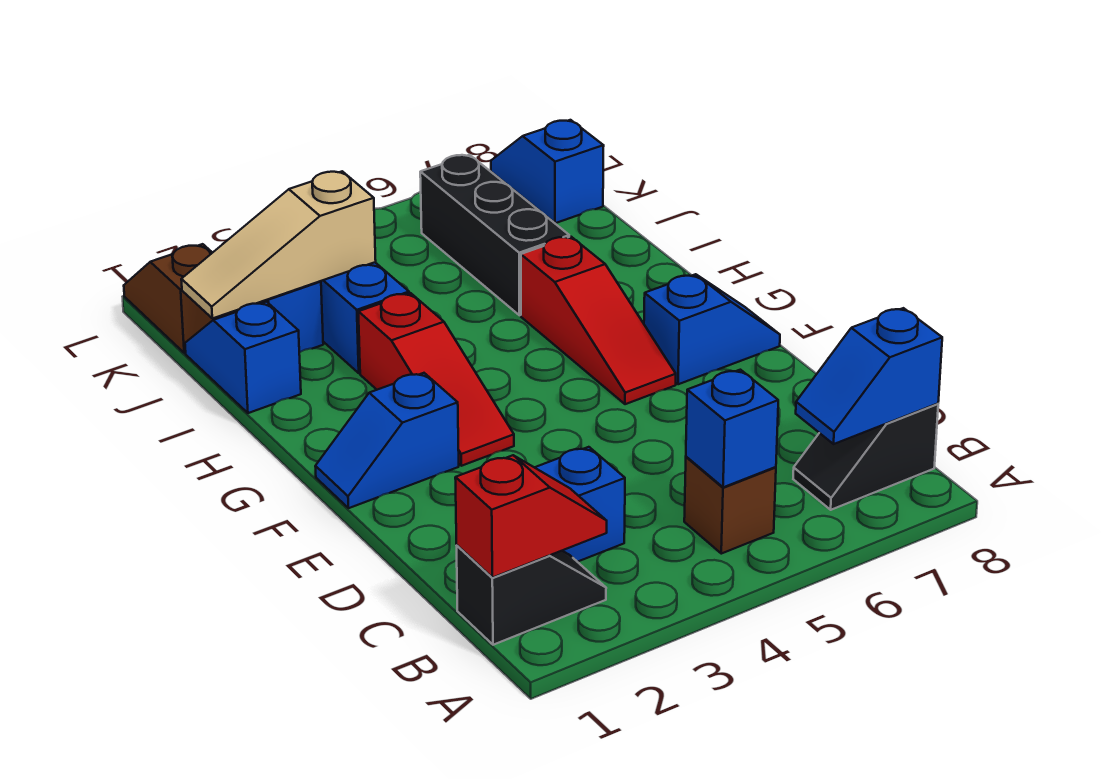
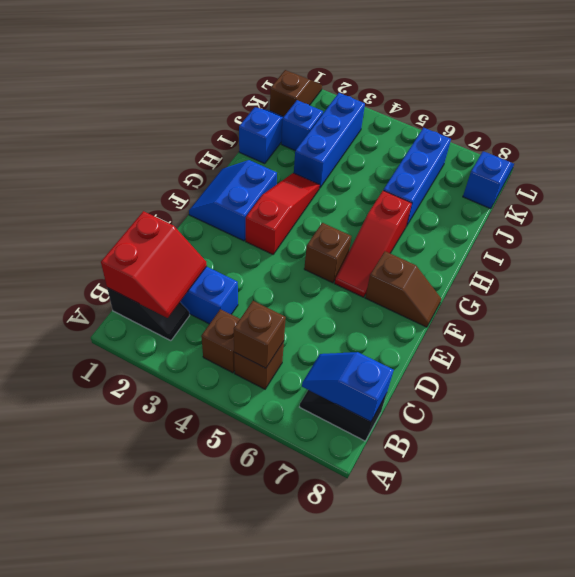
red slope B1:B2 level 2 top 1 -> red slope B1:C2 level 2 top 1
none -> brown brick B4 level 1
blue brick B5 level 2 -> brown brick B5 level 2
blue slope F1:F2 level 1 top 2 -> blue slope F1:G2 level 1 top 2
red slope F3:H3 level 1 top H -> red slope F3:H3 level 1 top F
none -> brown brick F5 level 1
blue slope F7:F8 level 1 top 7 -> brown slope F7:F8 level 1 top 7
black brick I6:K6 level 1 -> blue brick I6:K6 level 1
tan slope J1:J3 level 2 top 3 -> none

